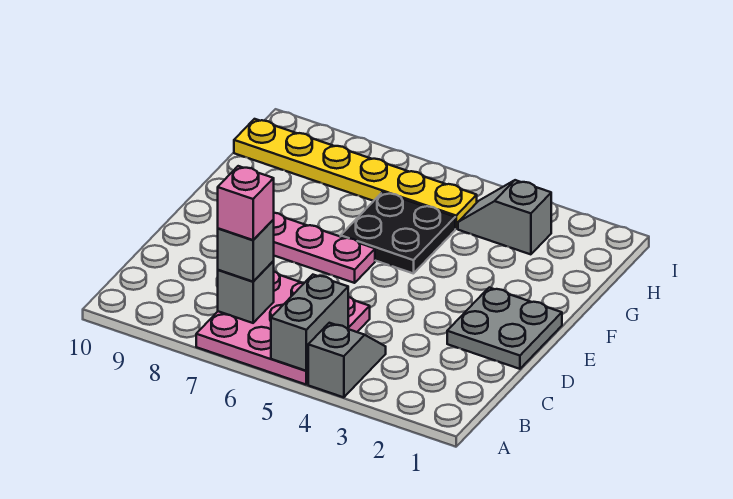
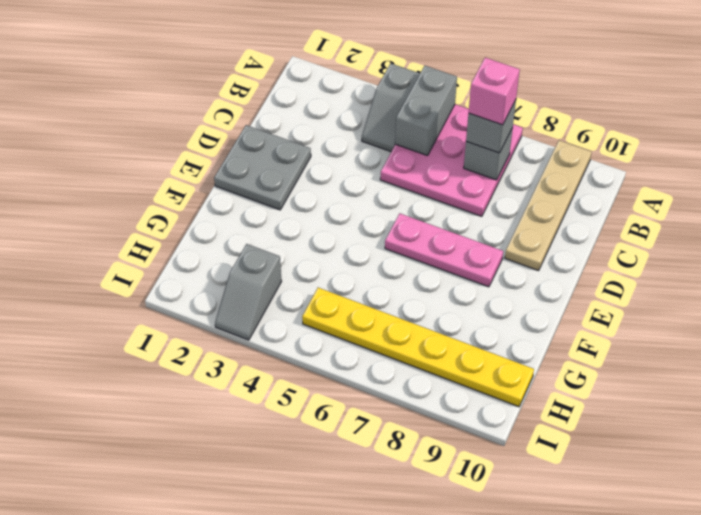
none -> tan plate A9:D9 level 1
black plate F5:G6 level 1 -> none
grey slope H3:H4 level 1 top 3 -> grey slope H3:I3 level 1 top H

